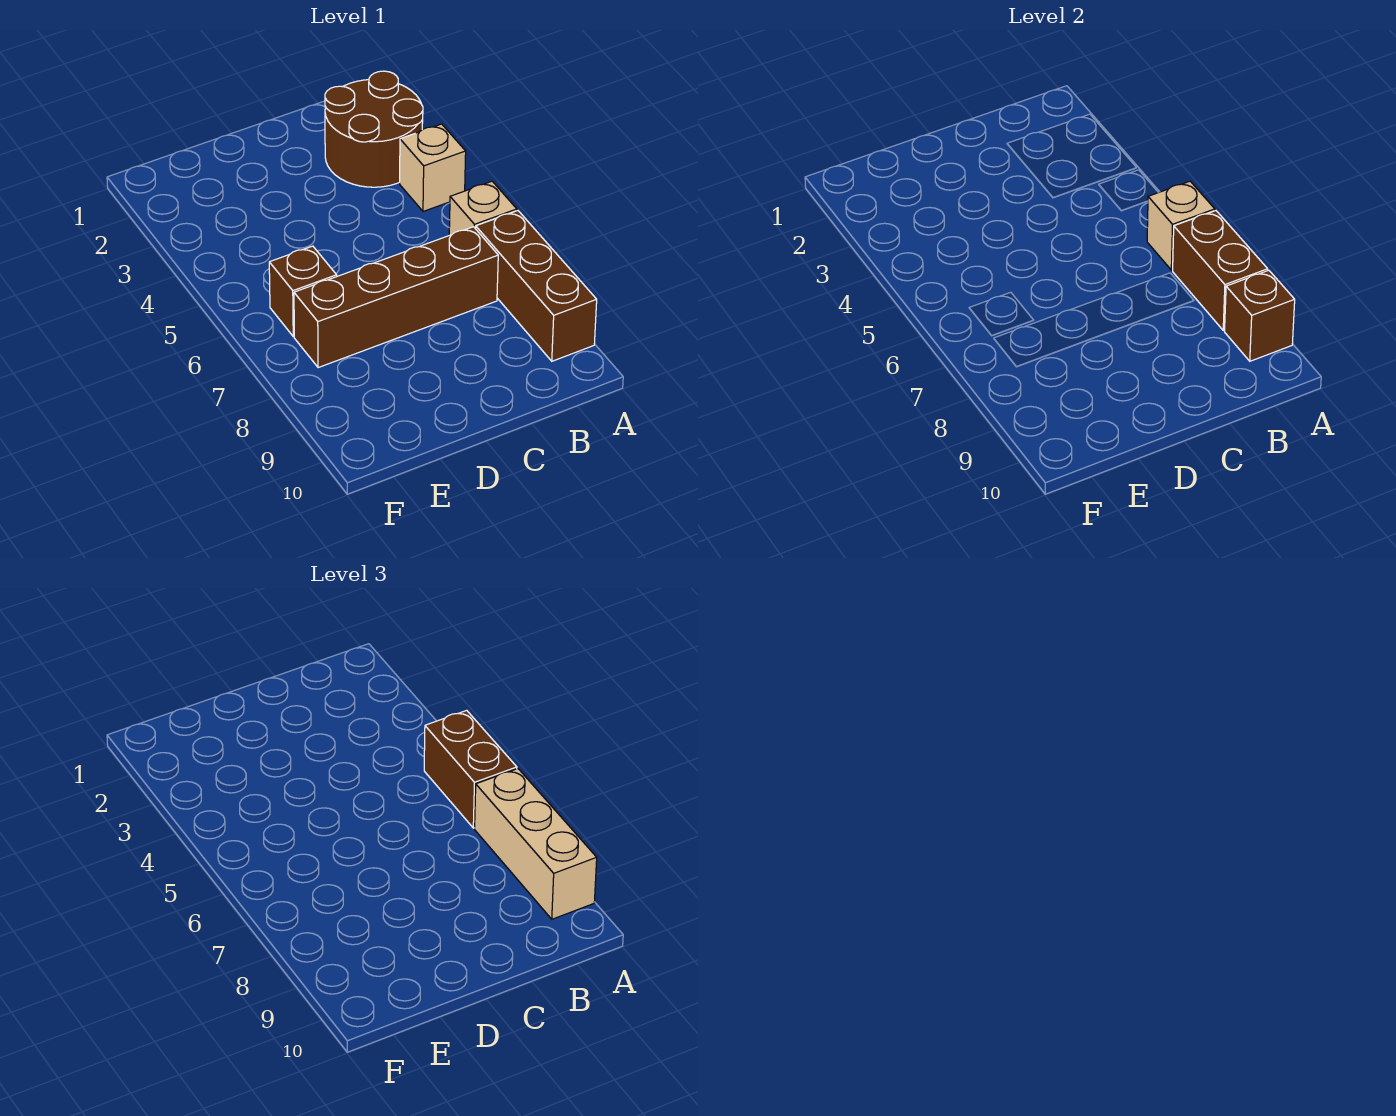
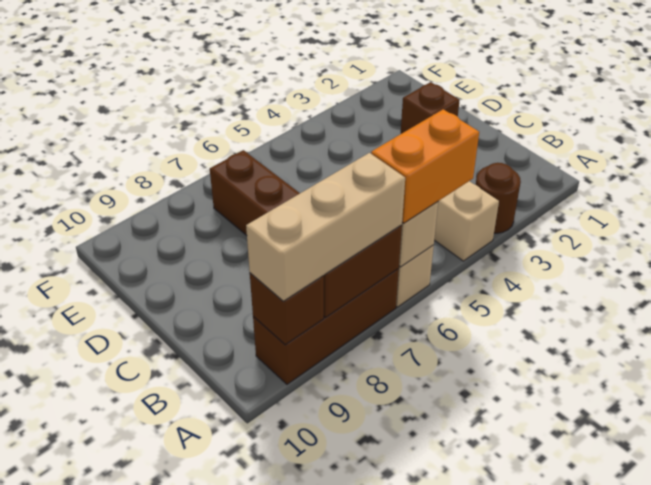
brown round brick A2:B3 level 1 -> brown round brick A3 level 1
brown brick A5:A6 level 3 -> orange brick A5:A6 level 3
brown brick E6 level 1 -> brown brick D2 level 1

